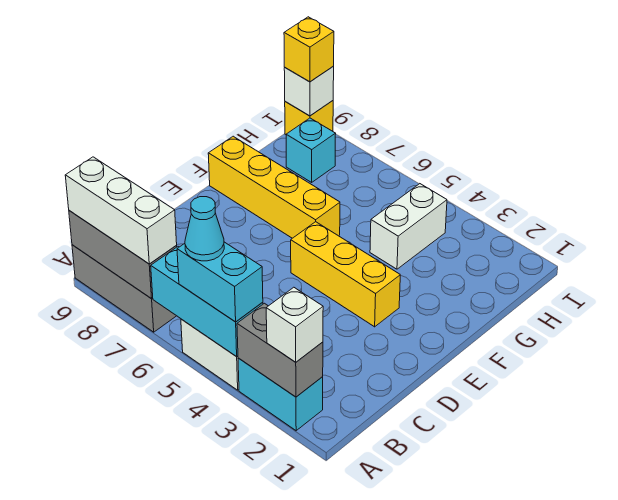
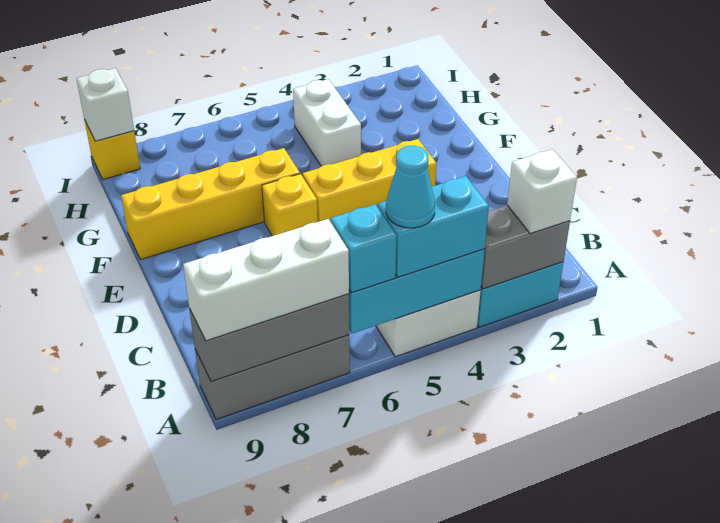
cyan brick H8 level 1 -> cyan brick A6 level 3
yellow brick I9 level 3 -> yellow brick E6 level 1

